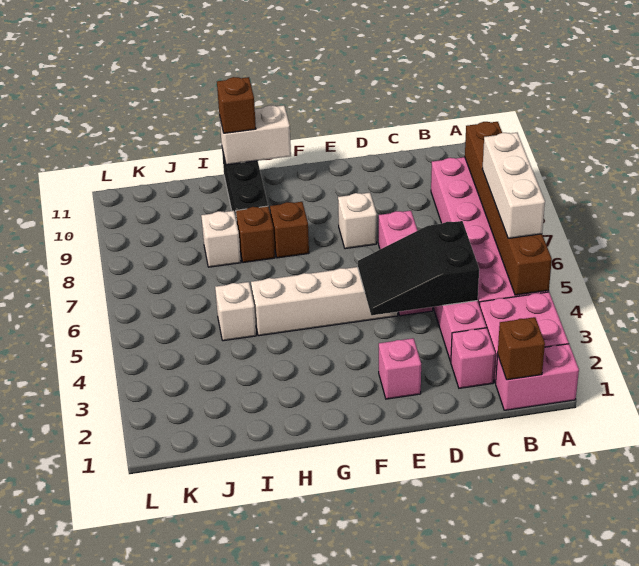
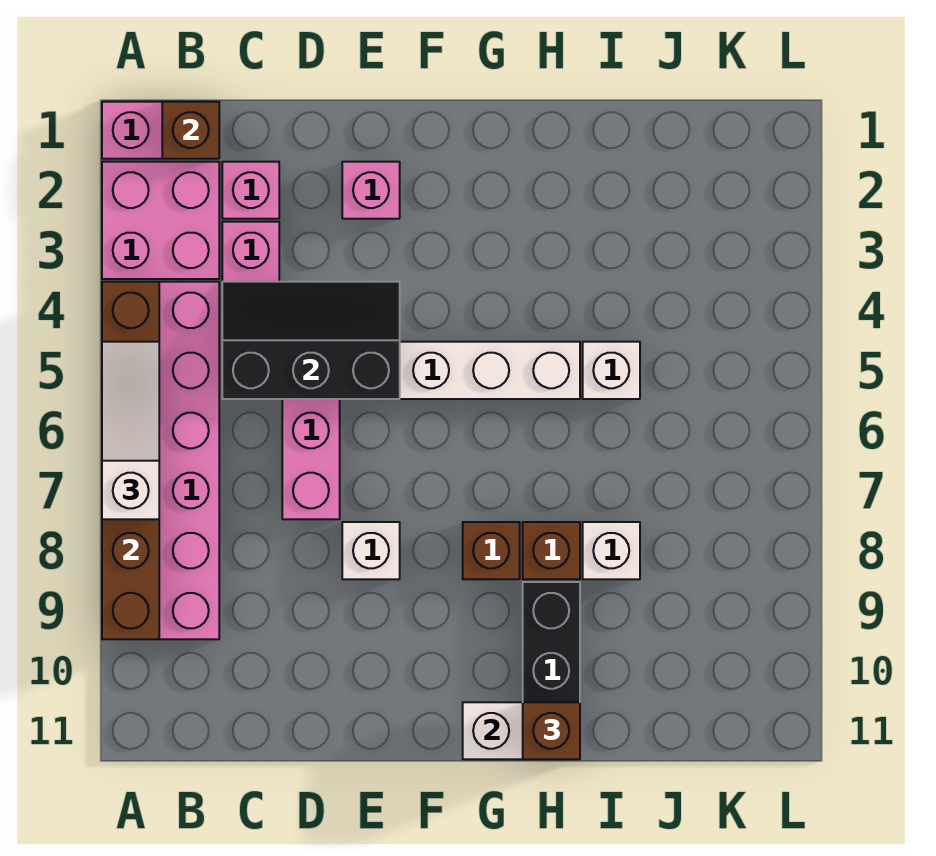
white brick A5:A7 level 3 -> white slope A5:A7 level 3 top 7
black slope C4:E5 level 2 top C -> black slope C4:E5 level 2 top 5

